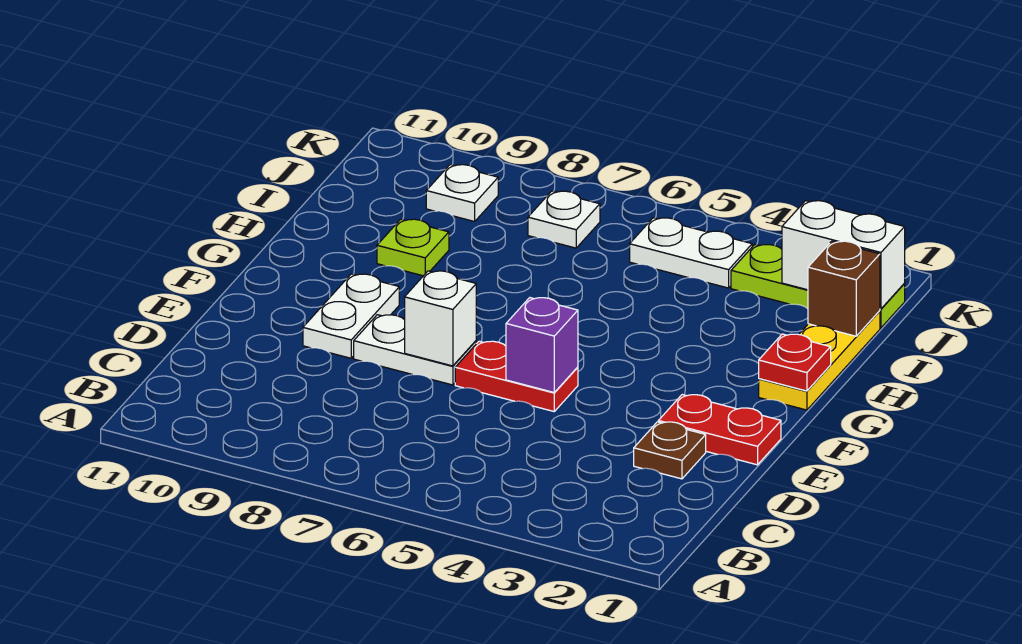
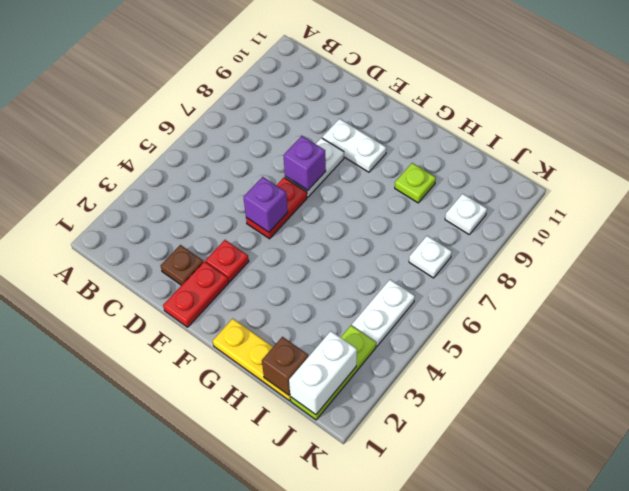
white brick E7 level 2 -> purple brick E7 level 2
red plate G1 level 2 -> red plate E3 level 1

